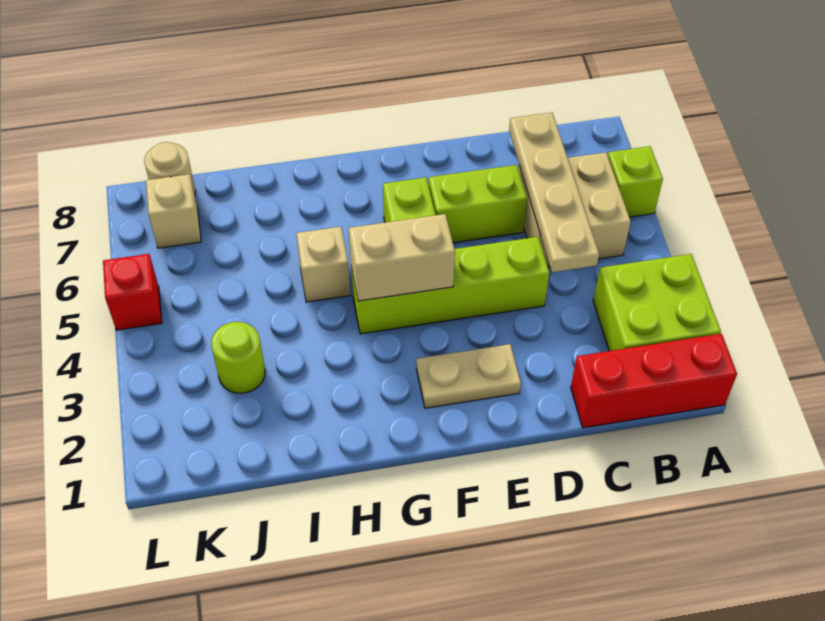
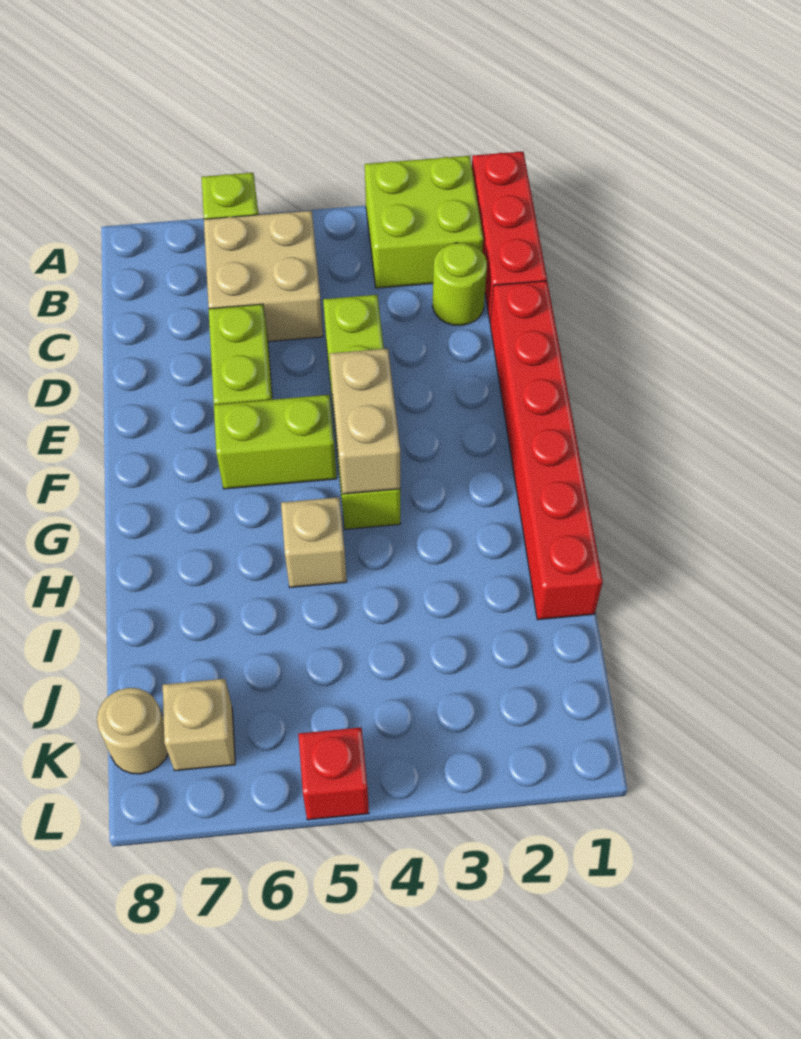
tan plate C4:C7 level 2 -> none
none -> red brick D1:I1 level 1
tan plate E2:F2 level 1 -> none
lime round brick J3 level 1 -> lime round brick C2 level 1

